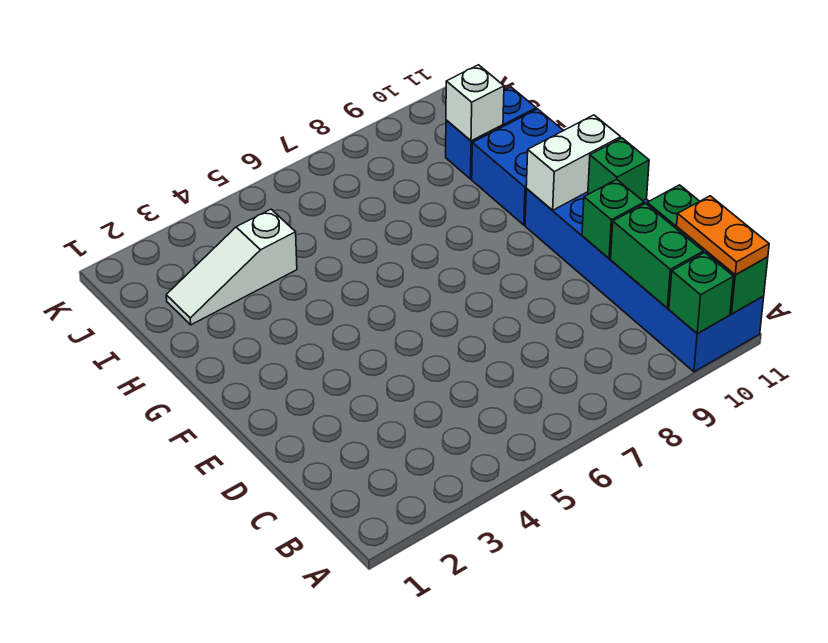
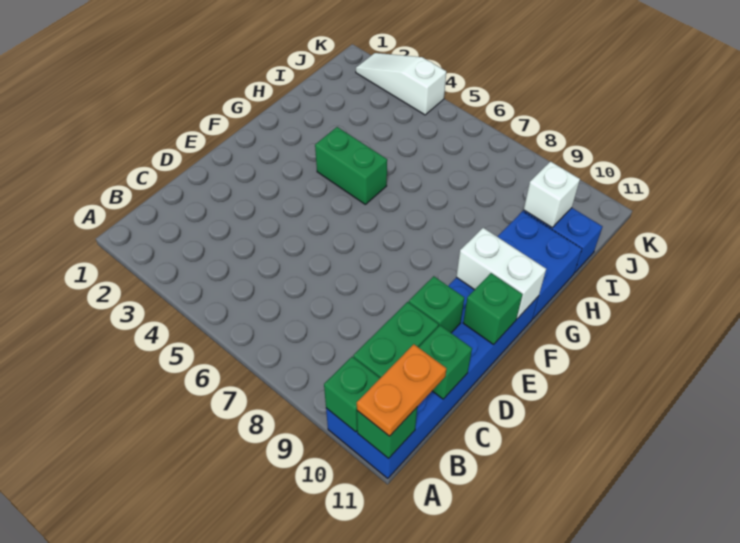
none -> green brick G4:G5 level 1
white slope I2:I4 level 1 top 4 -> white slope K2:K4 level 1 top 4

